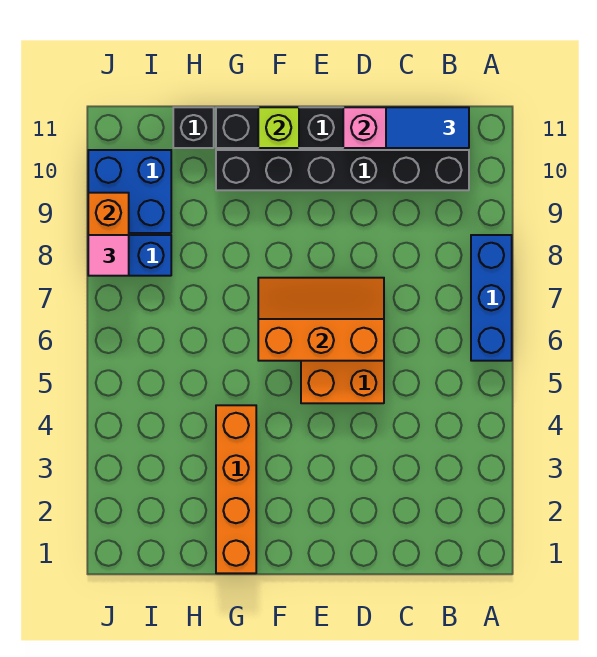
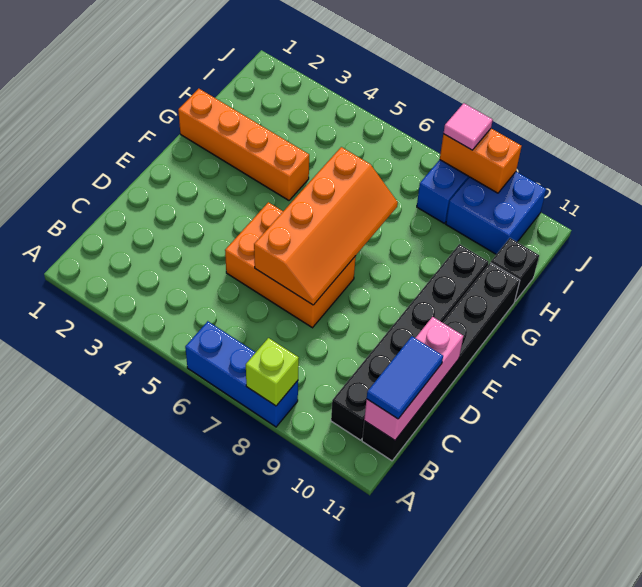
orange slope D6:F7 level 2 top 6 -> orange slope D6:G7 level 2 top 6
lime brick F11 level 2 -> lime brick A8 level 2

